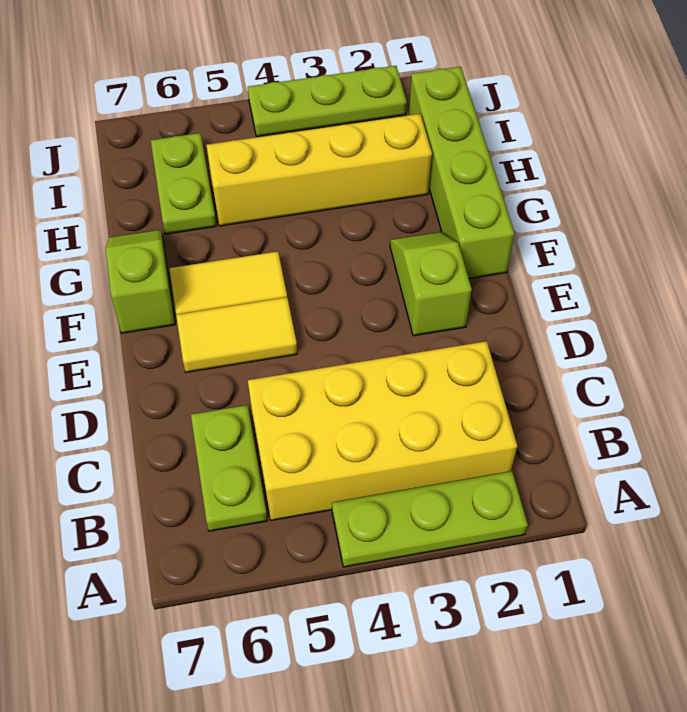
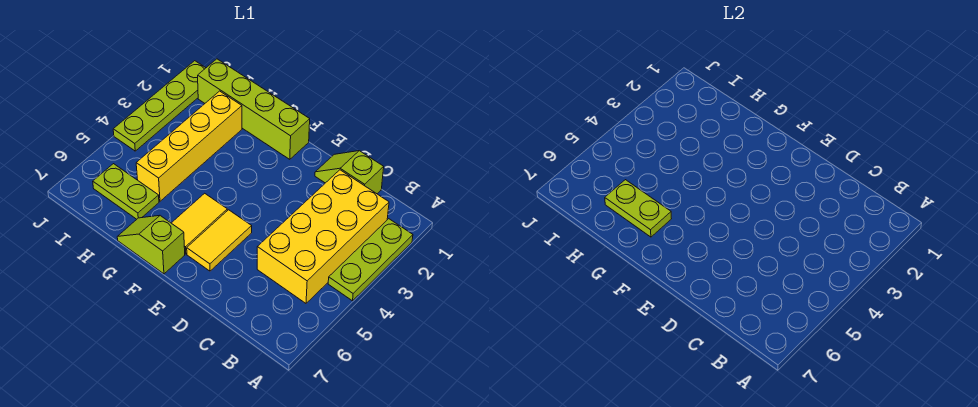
lime plate B6:C6 level 1 -> lime plate G6:H6 level 2
lime slope E2:F2 level 1 top E -> lime slope C1:D1 level 1 top C
lime plate J2:J4 level 1 -> lime plate J1:J4 level 1

